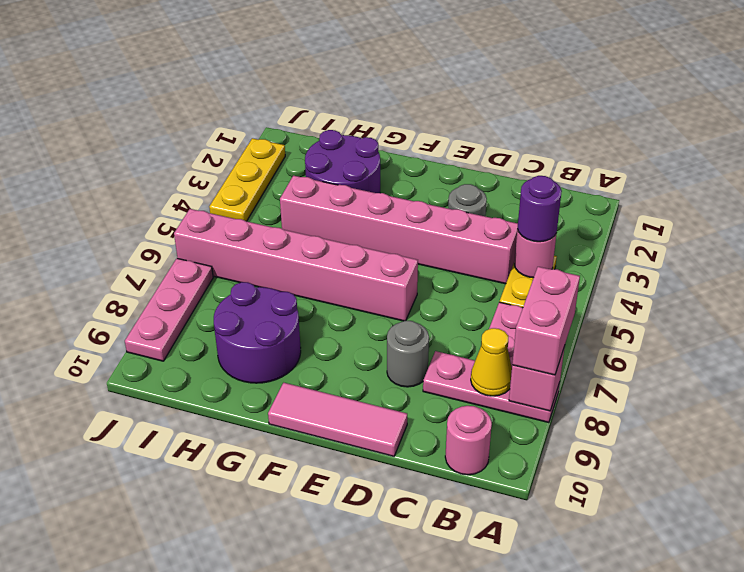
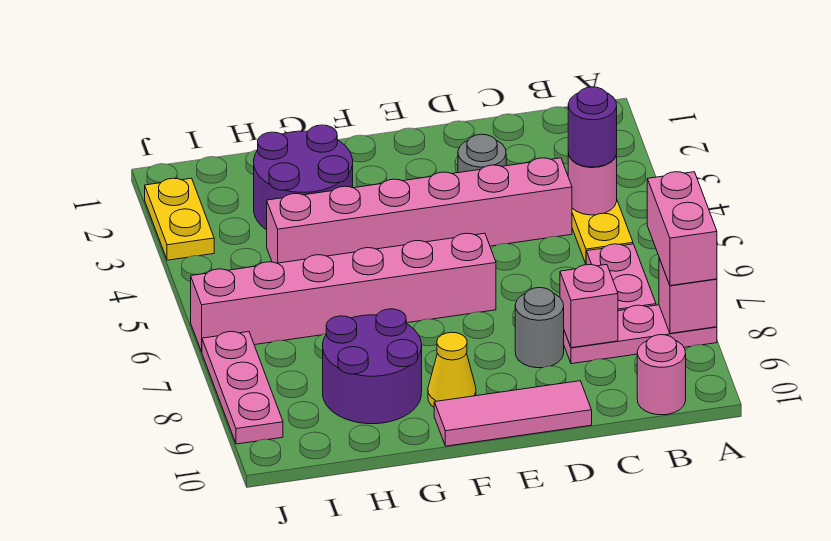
yellow cone B8 level 2 -> yellow cone F9 level 1
none -> pink brick C8 level 2
yellow plate J2:J4 level 1 -> yellow plate J2:J3 level 1

